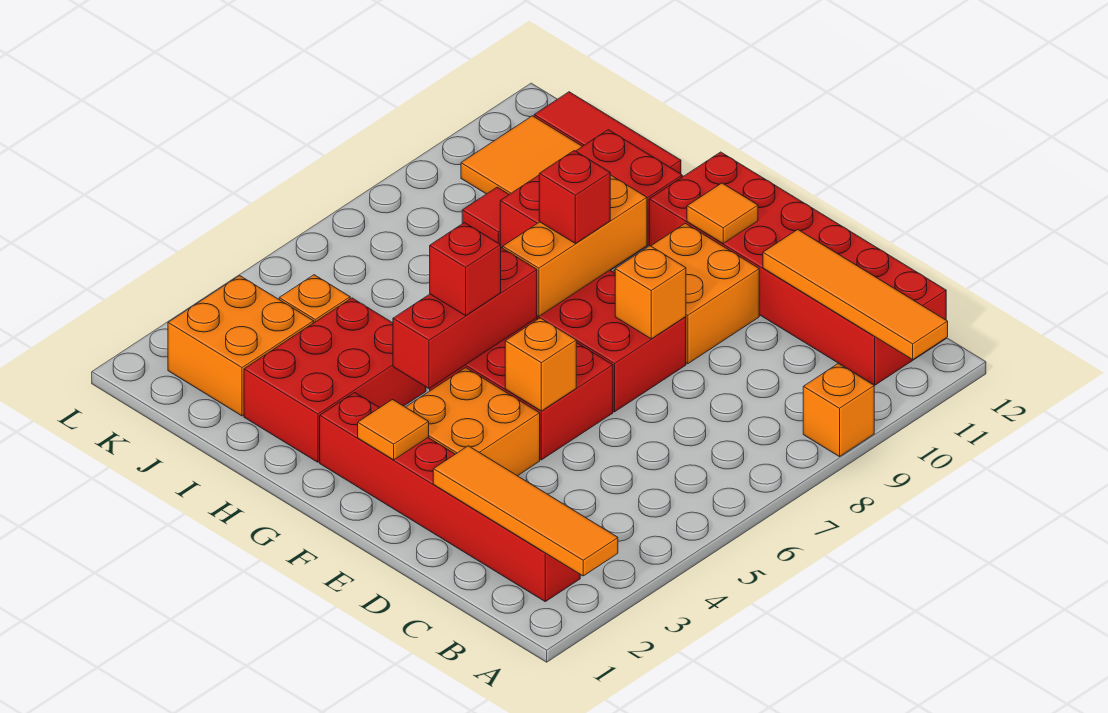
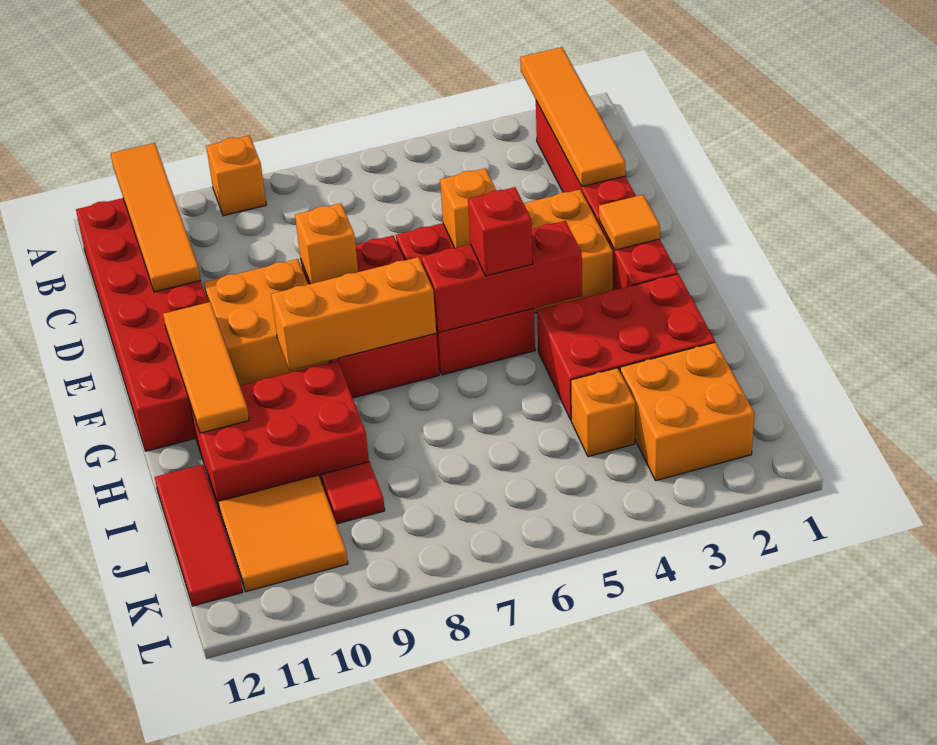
orange tile F11 level 2 -> orange tile F11:H11 level 2
red brick G8 level 3 -> none

